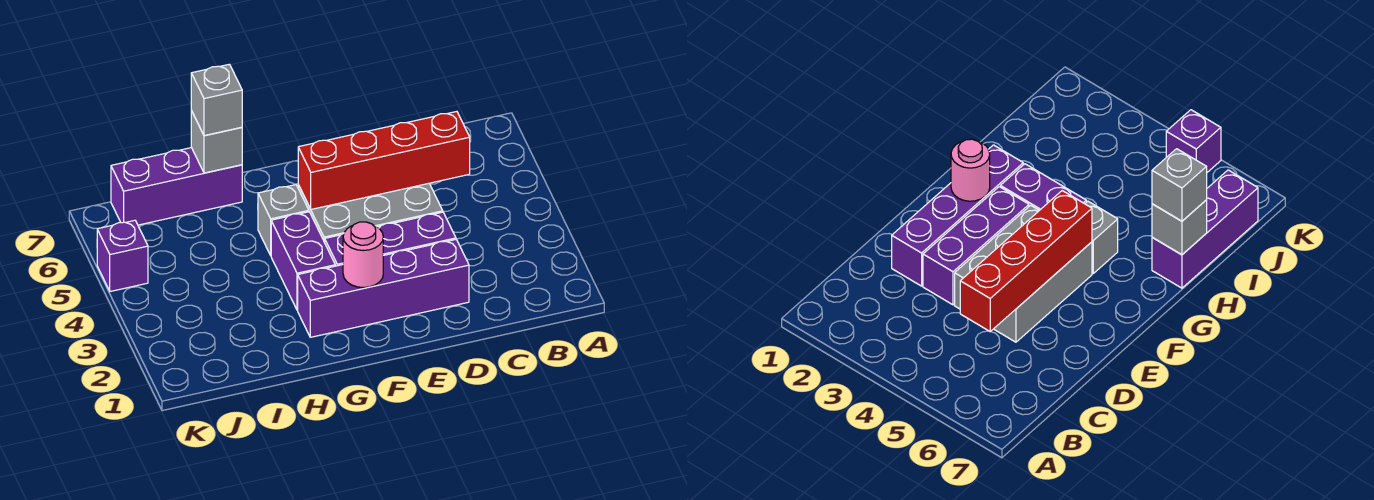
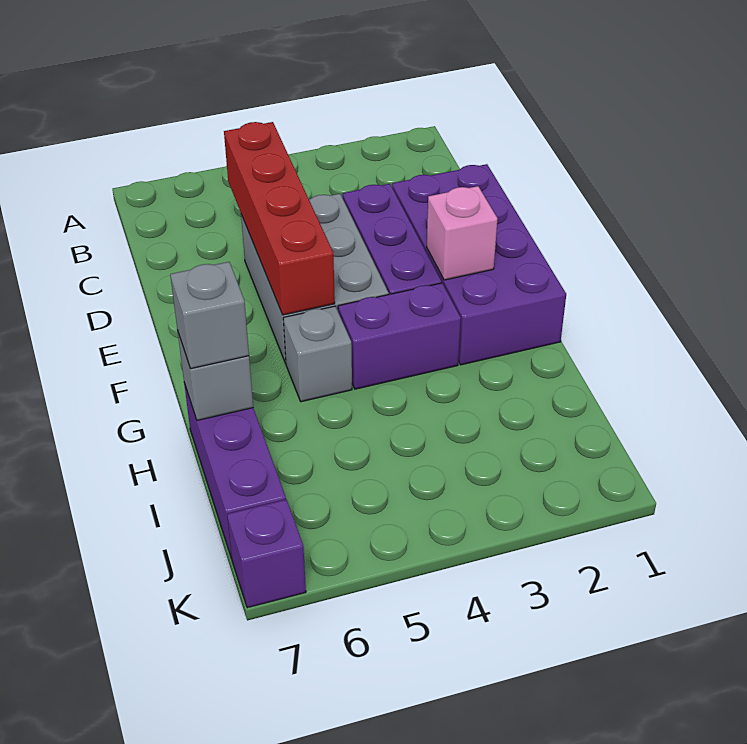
purple brick D2:G2 level 1 -> purple brick D1:G2 level 1
pink round brick F2 level 2 -> pink brick F2 level 2
purple brick K5 level 1 -> purple brick K7 level 1

